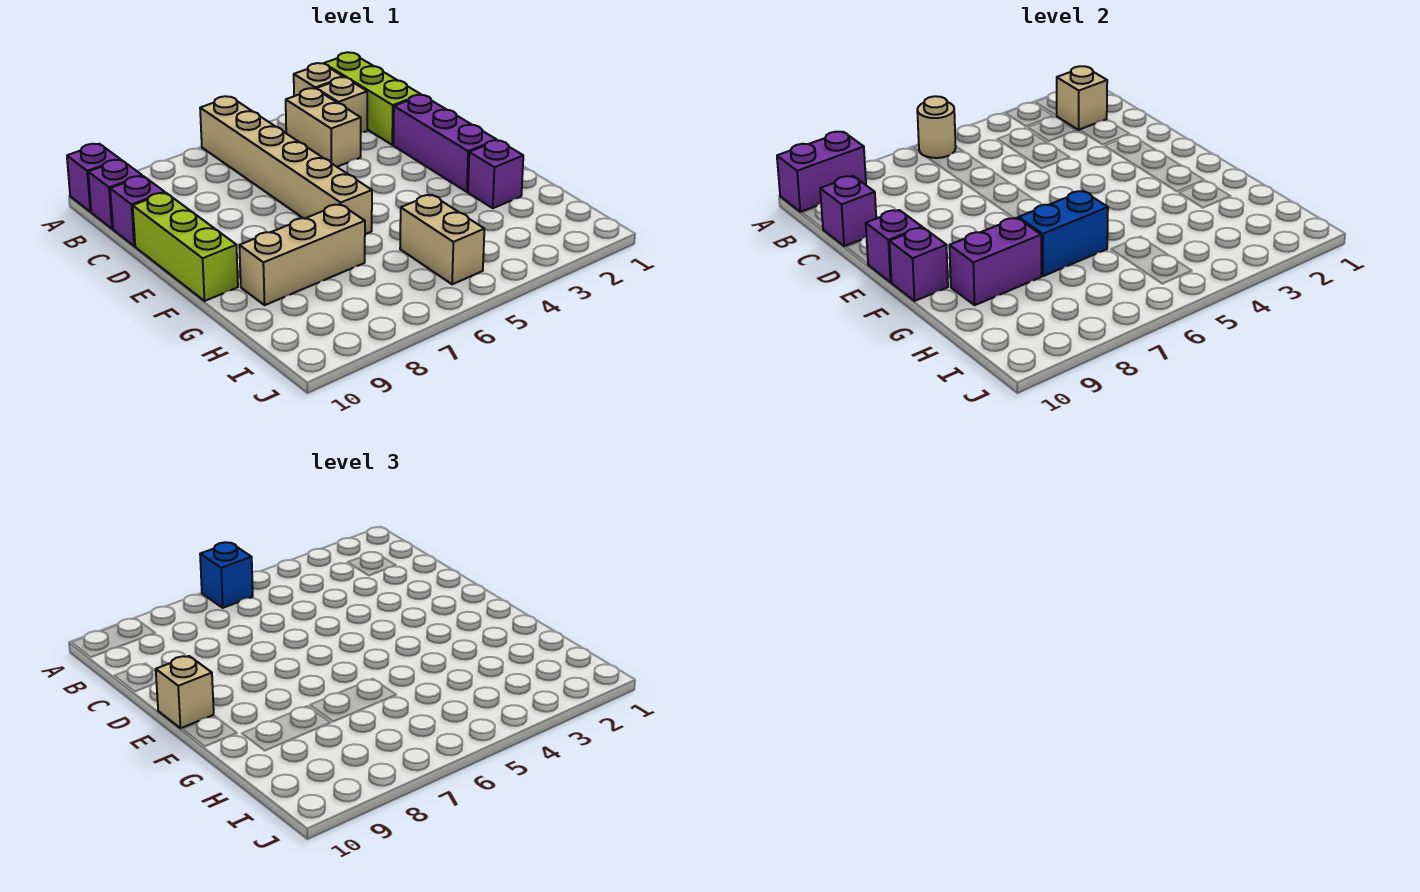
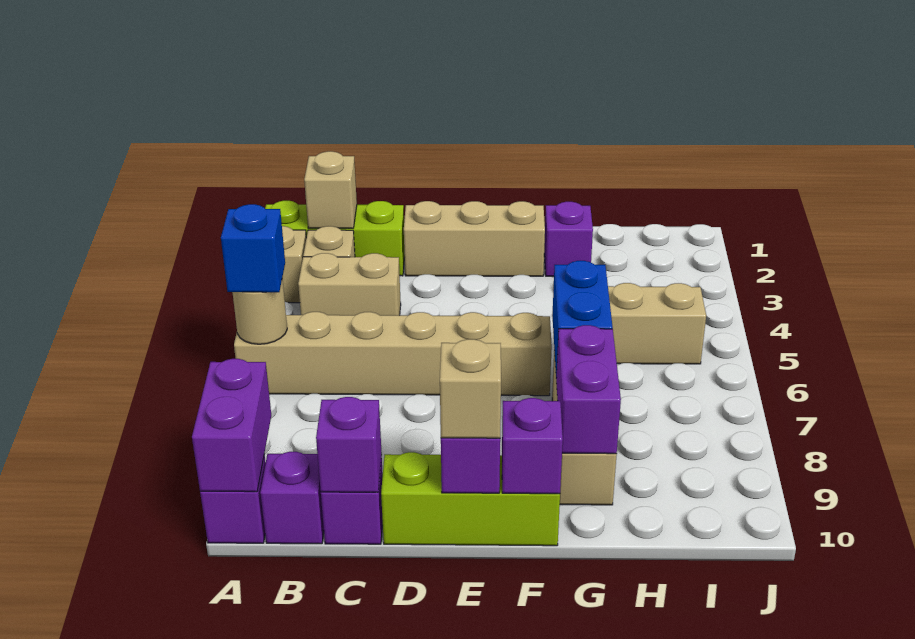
purple brick D2:F2 level 1 -> tan brick D2:F2 level 1

